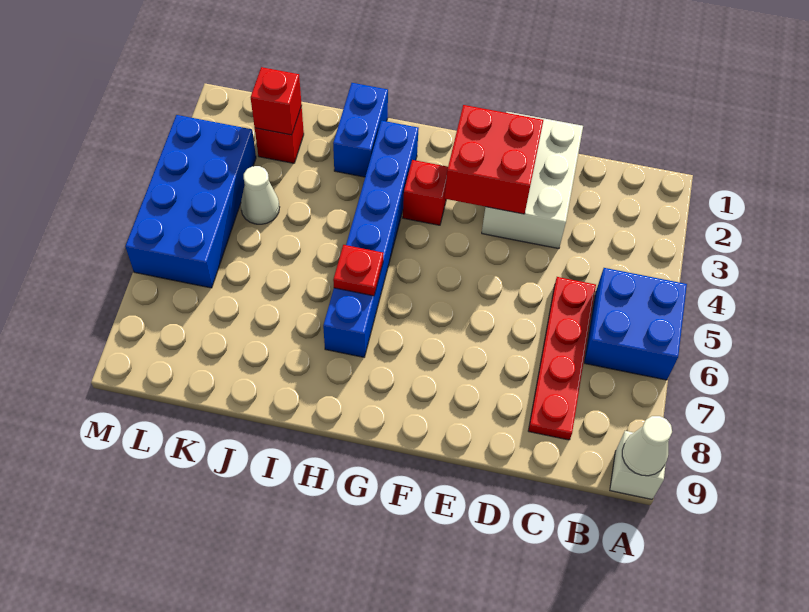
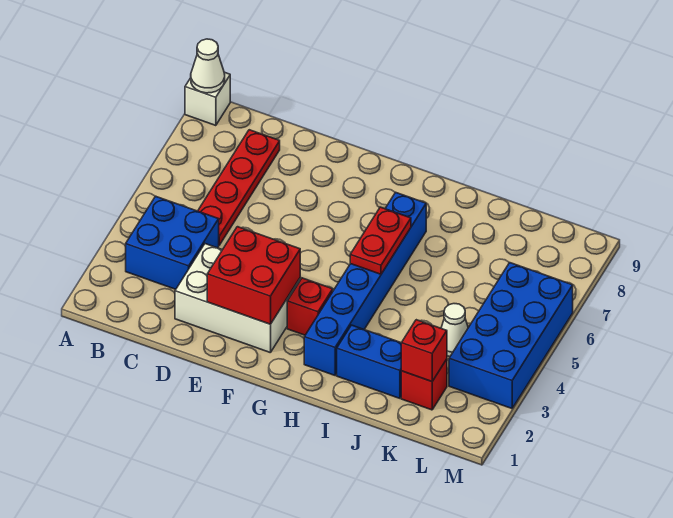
blue brick A5:B6 level 1 -> blue brick B3:C4 level 1
white brick D1:E3 level 1 -> white brick D2:F3 level 1
red plate H6 level 2 -> red plate H5:H6 level 2
blue brick I1:I2 level 1 -> blue brick I2:J2 level 1

